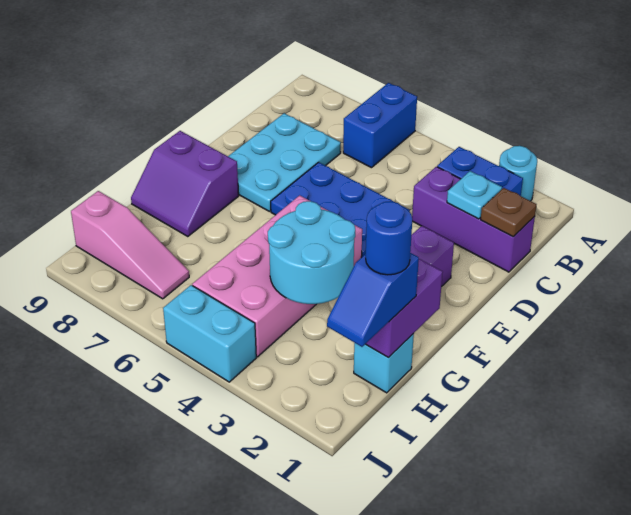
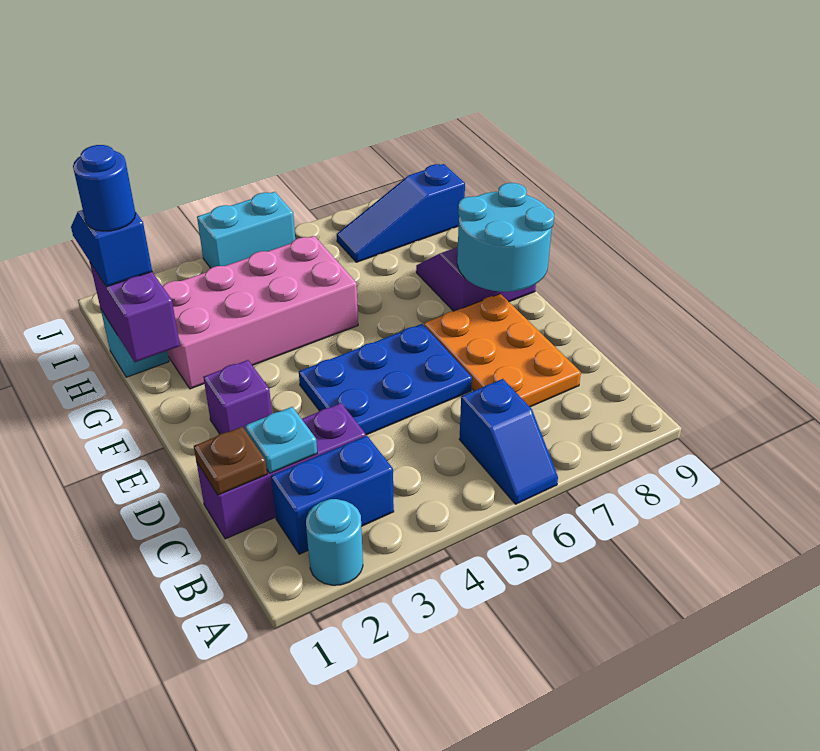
blue brick A6:B6 level 1 -> blue slope A6:B6 level 1 top B
cyan plate C7:E8 level 1 -> orange plate C7:E8 level 1
pink brick F4:I5 level 1 -> pink brick G2:H5 level 1
cyan round brick G3:H4 level 2 -> cyan round brick E8:F9 level 2
pink slope I7:I9 level 1 top 9 -> blue slope I7:I9 level 1 top 9

